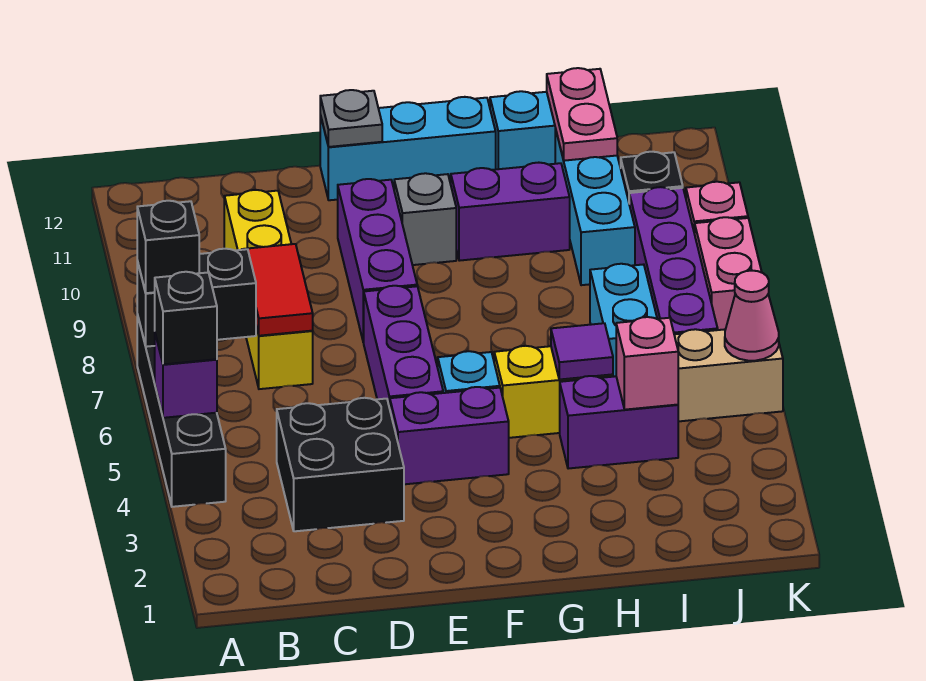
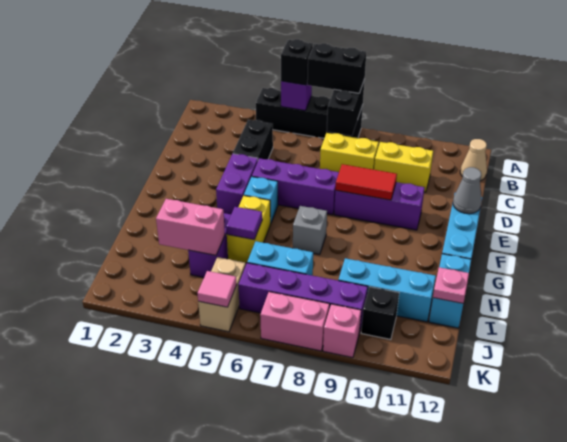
black brick A7 level 3 -> black brick A6:A7 level 3
none -> tan cone B12 level 1
black brick C3:D4 level 1 -> black brick C4:D4 level 1
red tile C7:C8 level 2 -> red tile E8:E9 level 2
grey plate E12 level 2 -> grey cone E12 level 2
grey brick F10 level 1 -> grey brick G7 level 1
purple brick G10:H10 level 1 -> none
pink brick I4 level 2 -> pink brick I3:I4 level 2
pink plate I11:I12 level 2 -> pink plate I12 level 2
pink cone K5 level 2 -> pink tile K5 level 2

